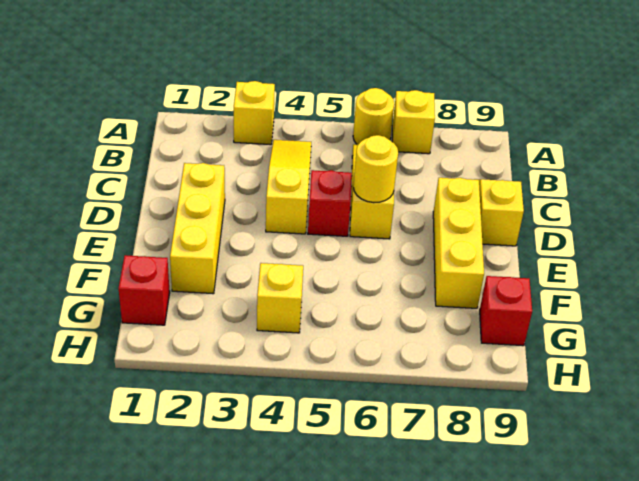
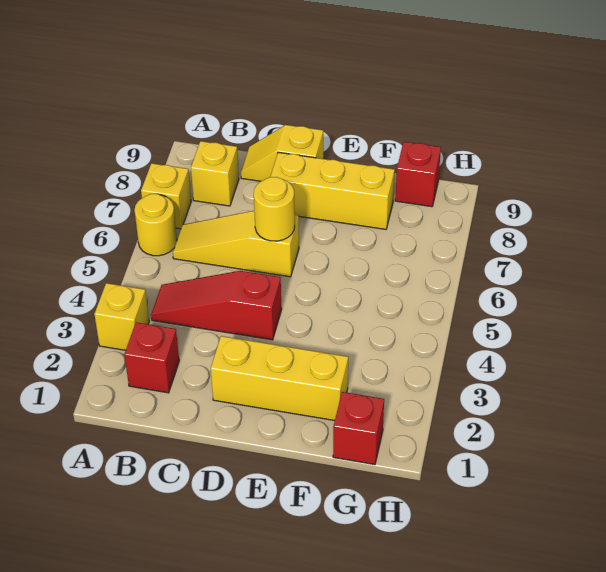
yellow slope B4:D4 level 1 top D -> red slope B4:D4 level 1 top D
red brick D5 level 1 -> red brick B2 level 1
yellow brick G4 level 1 -> yellow brick B8 level 1

